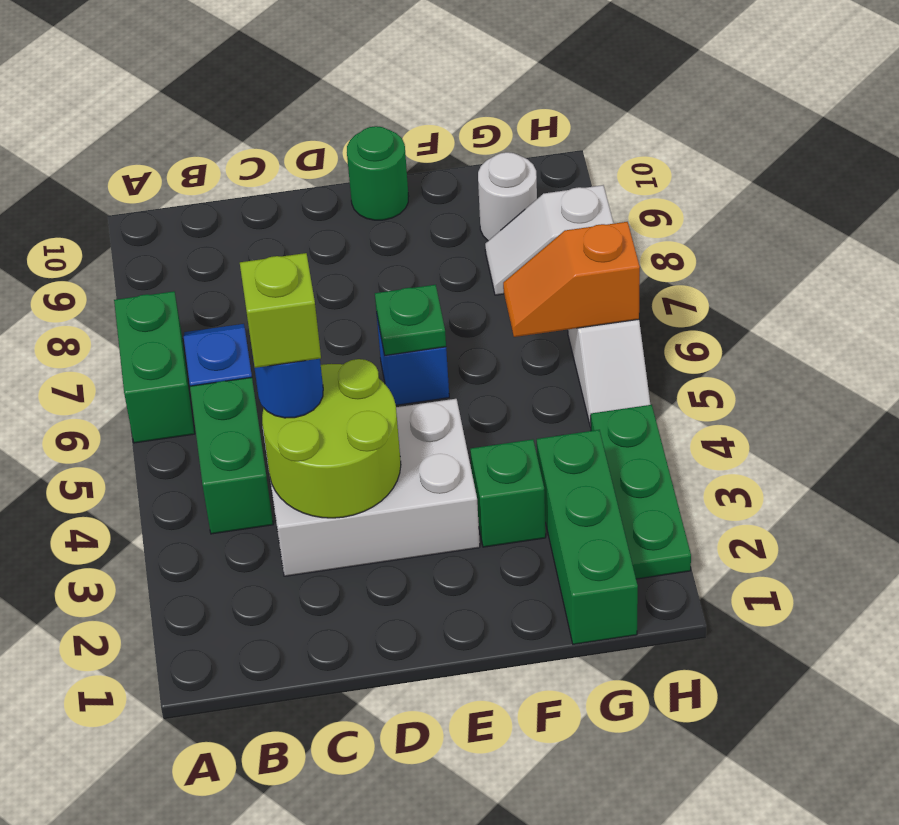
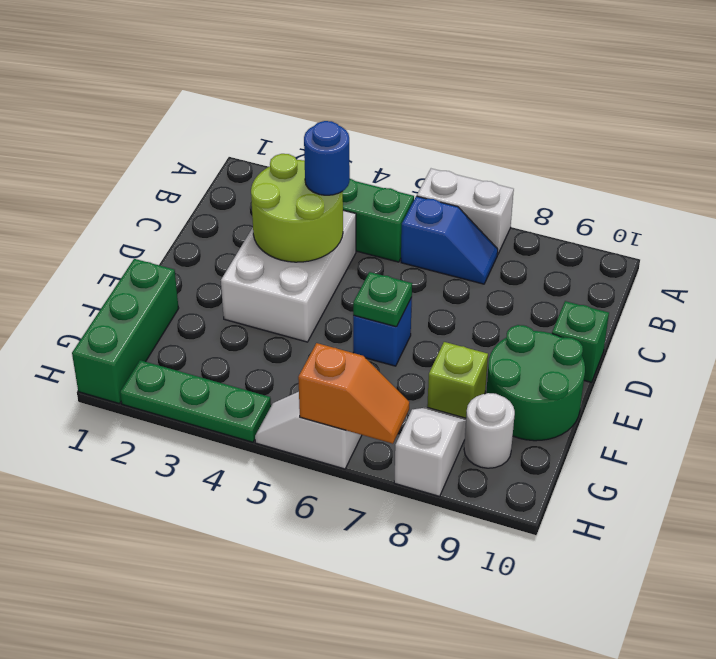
green brick A6:A7 level 1 -> white brick A6:A7 level 1
lime brick C4 level 4 -> lime brick F8 level 1
green round brick E10 level 1 -> green round brick E9:F10 level 1
green brick F3 level 1 -> green brick D10 level 1
green brick G1:G3 level 1 -> green brick F1:H1 level 1
orange slope G6:H6 level 2 top H -> orange slope H6:H7 level 2 top 6

